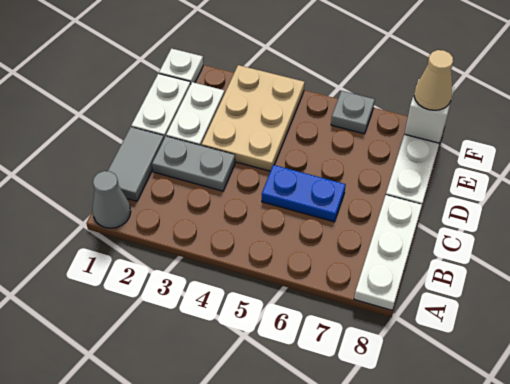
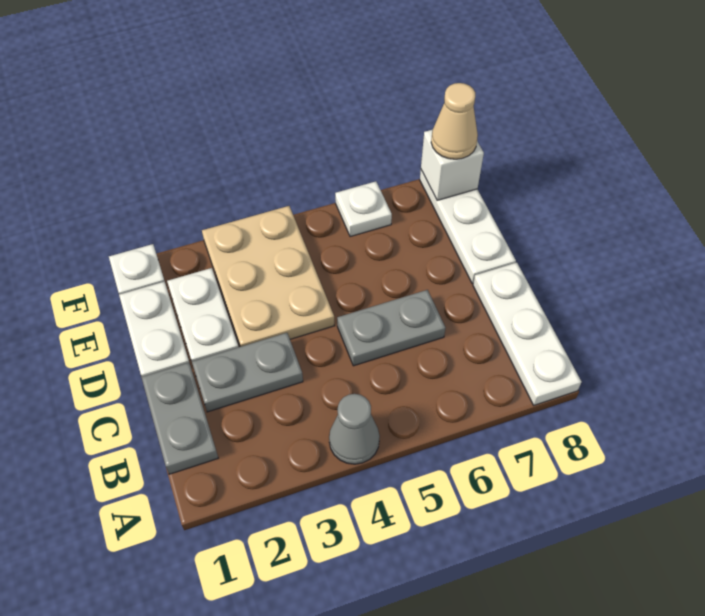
grey cone A1 level 1 -> grey cone A4 level 1
grey tile B1:C1 level 1 -> grey plate B1:C1 level 1
blue plate C5:C6 level 1 -> grey plate C5:C6 level 1
grey plate F6 level 1 -> white plate F6 level 1

